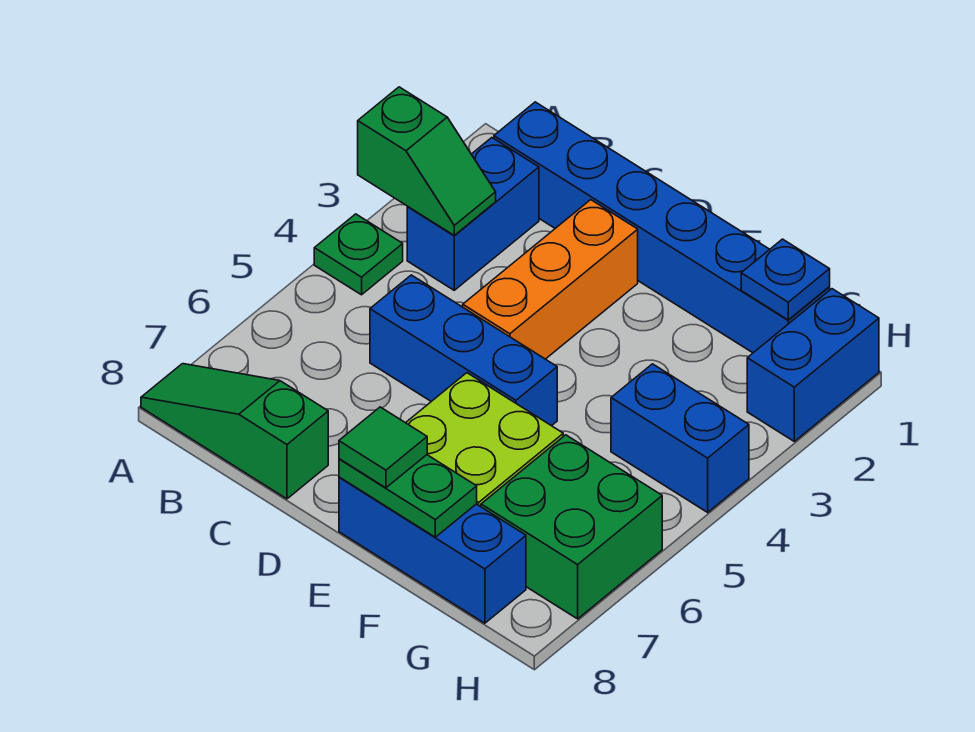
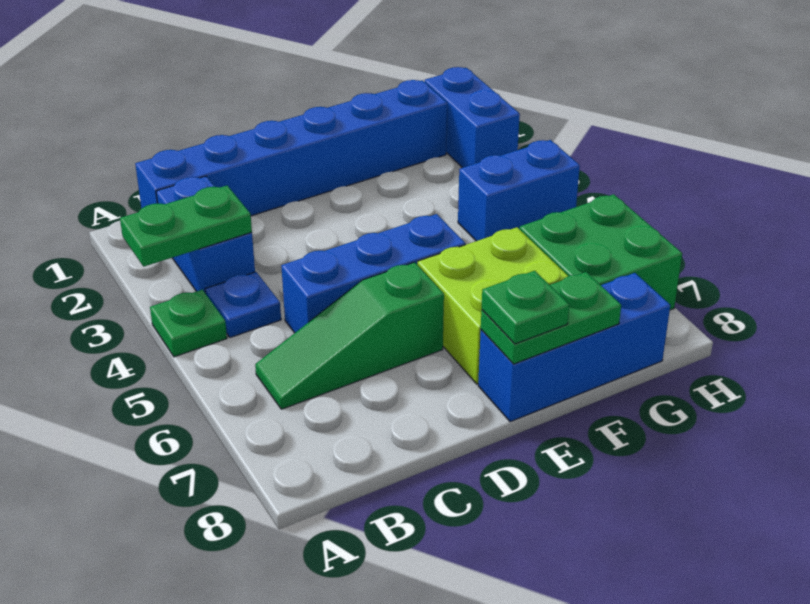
green slope A3:B3 level 2 top A -> green plate A3:B3 level 2
green slope A8:C8 level 1 top C -> green slope B6:D6 level 1 top D
orange brick D2:D4 level 1 -> none
green tile E8 level 3 -> green plate E8 level 3
blue plate G1 level 2 -> blue plate B4 level 1

